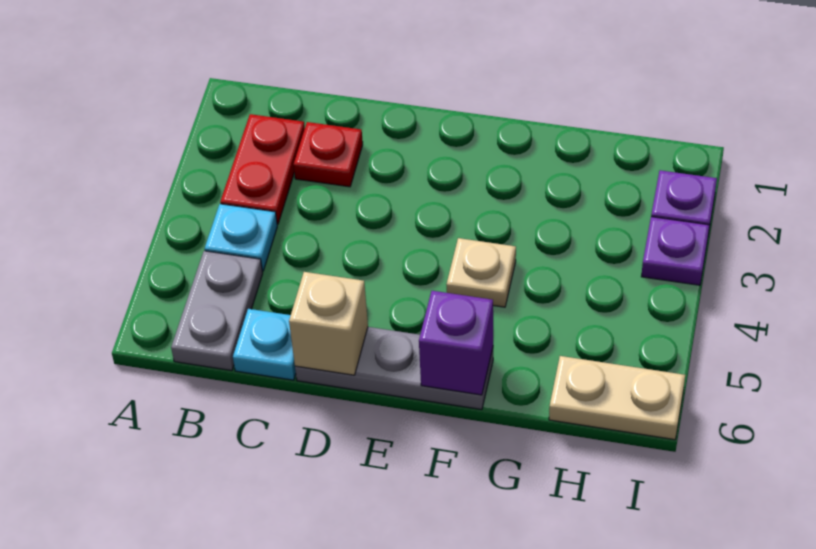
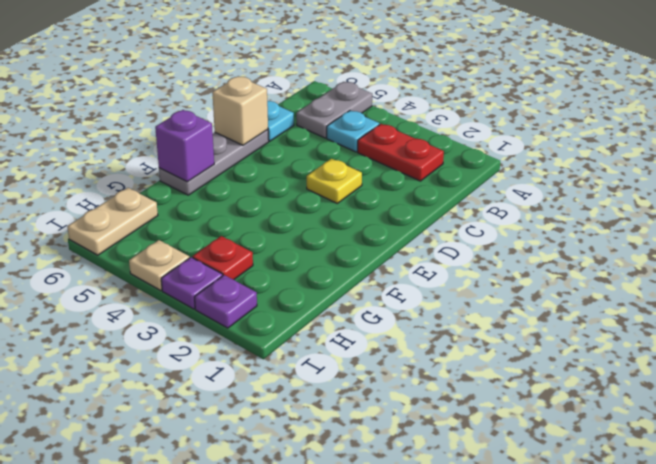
grey plate B5:B6 level 1 -> grey plate A5:B5 level 1
red plate C2 level 1 -> red plate H3 level 1
none -> yellow plate D3 level 1
tan plate F4 level 1 -> tan plate I4 level 1

